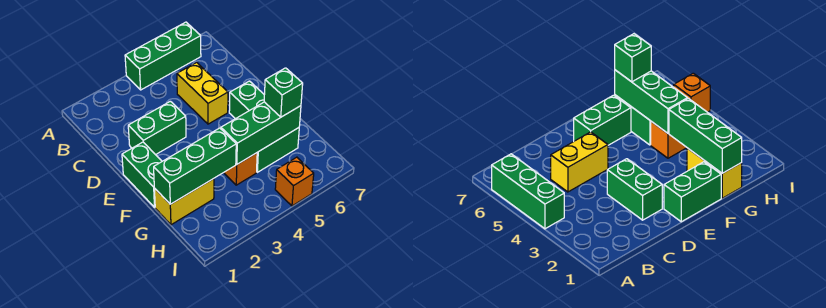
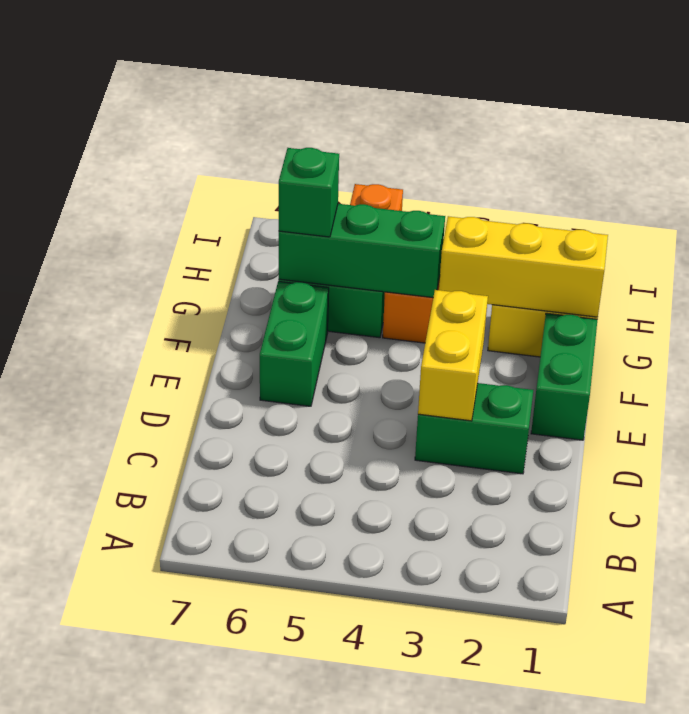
green brick A4:A6 level 1 -> none
yellow brick C5:D5 level 1 -> yellow brick D3:E3 level 2
green brick G1:G3 level 2 -> yellow brick G1:G3 level 2

